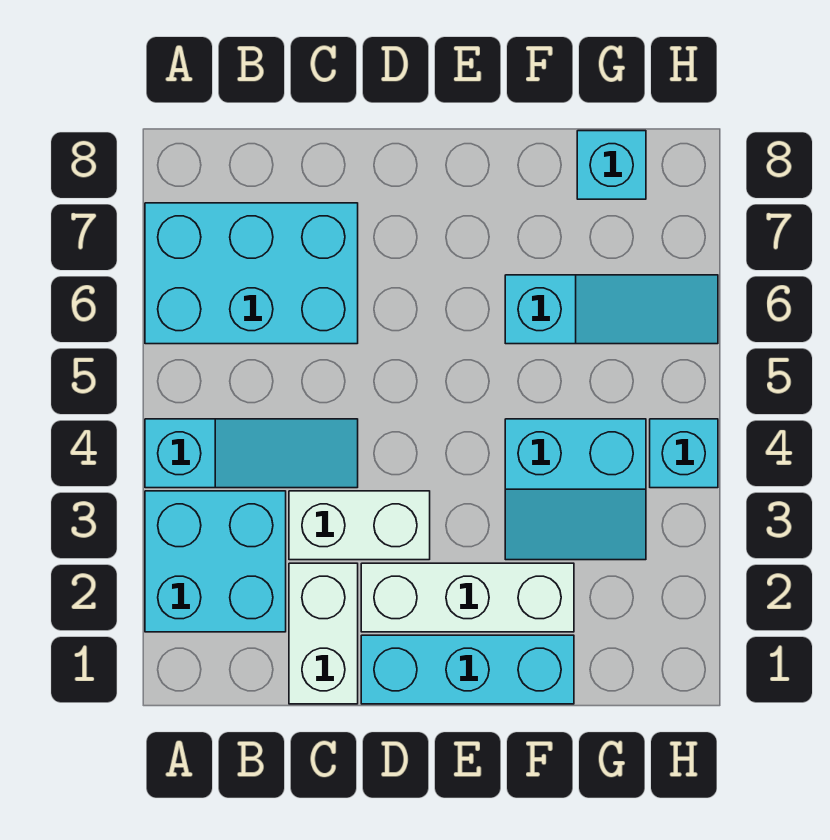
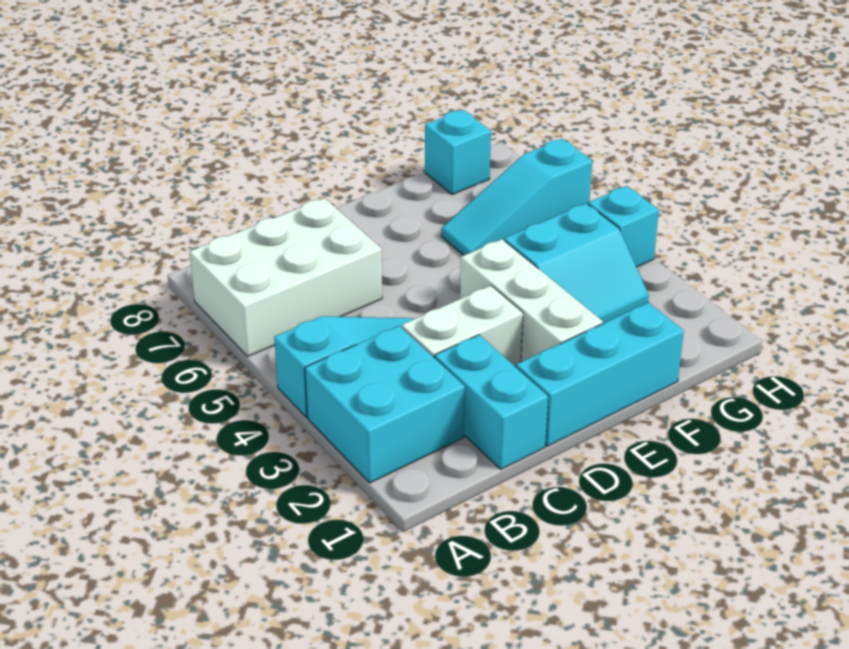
cyan brick A6:C7 level 1 -> white brick A6:C7 level 1
white brick C1:C2 level 1 -> cyan brick C1:C2 level 1
white brick D2:F2 level 1 -> white brick E2:E4 level 1
cyan slope F6:H6 level 1 top F -> cyan slope F6:H6 level 1 top H

